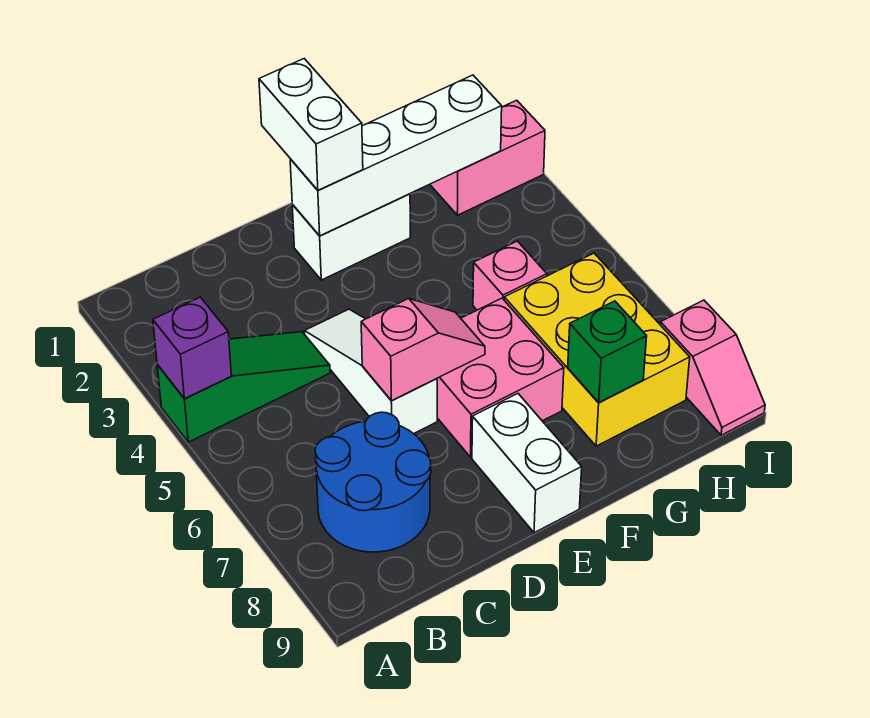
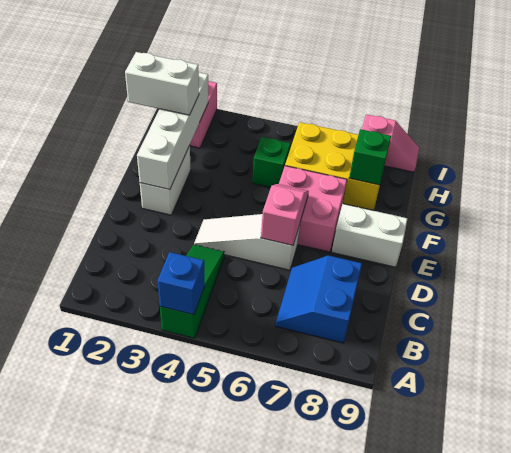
purple brick A4 level 2 -> blue brick A4 level 2
blue round brick B7:C8 level 1 -> blue slope B7:C8 level 1 top 8
white brick E1:E2 level 3 -> white brick G1:G2 level 3
pink brick G5 level 1 -> green brick G5 level 1

